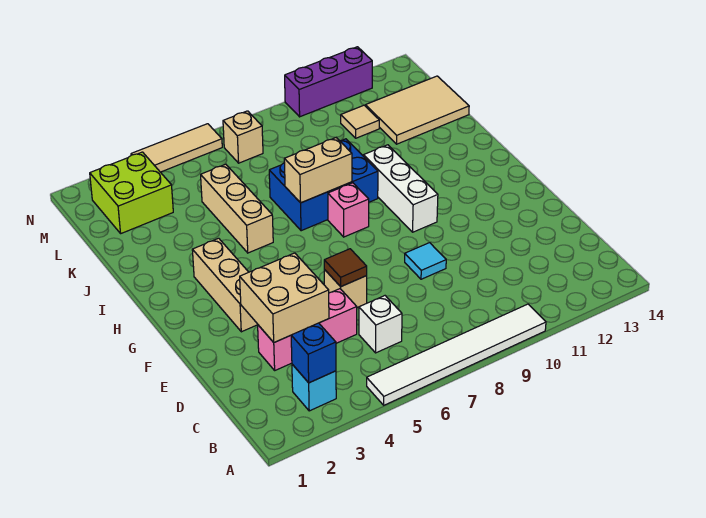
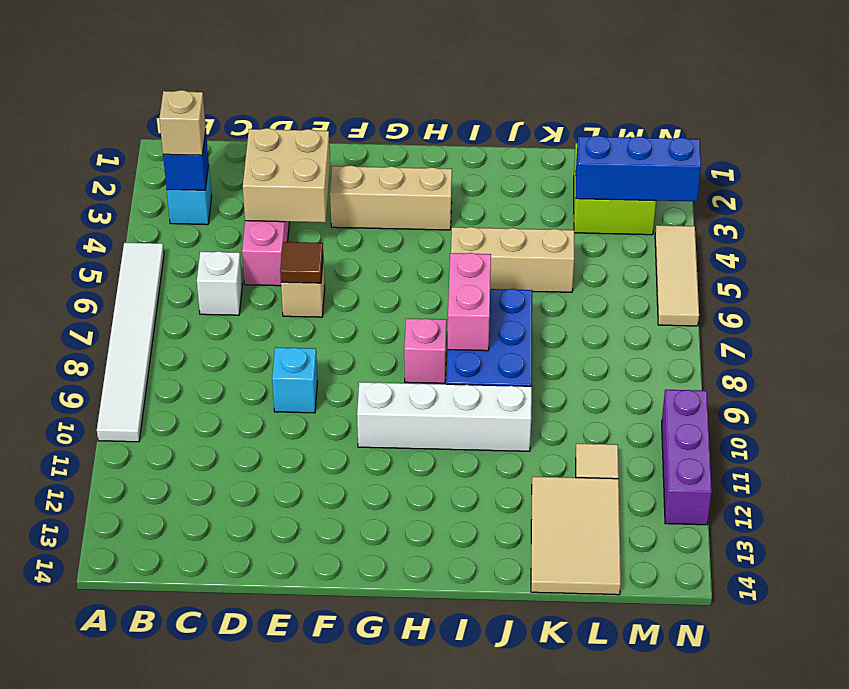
cyan tile E9 level 1 -> cyan brick E9 level 1
white brick G10:I10 level 1 -> white brick G10:J10 level 1
tan brick I7:I8 level 2 -> pink brick I7:I8 level 2
none -> blue brick L3:N3 level 2
tan brick M7 level 1 -> tan brick B3 level 3

